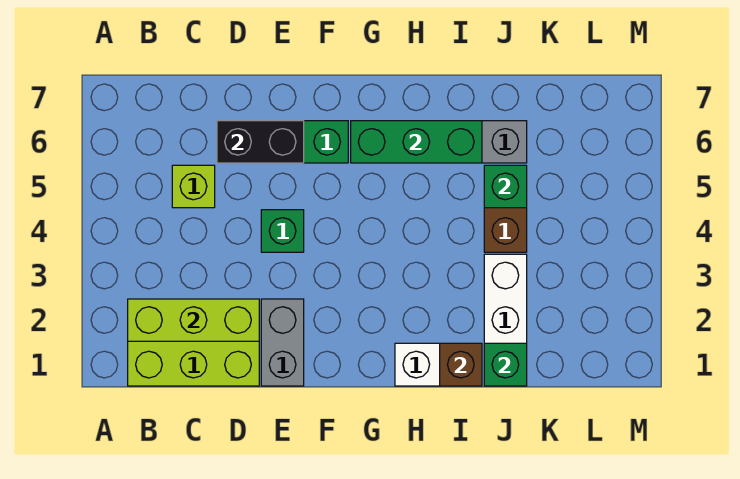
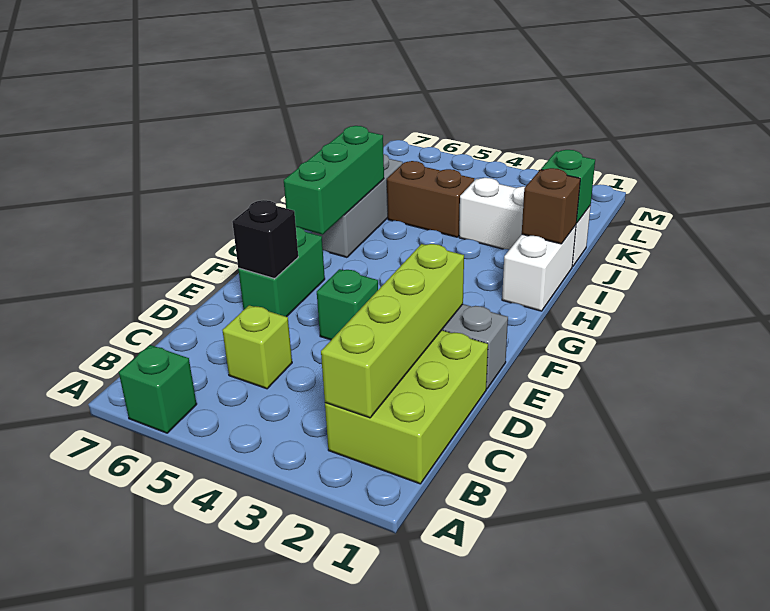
lime brick B2:D2 level 2 -> lime brick B2:E2 level 2
black brick D6:E6 level 2 -> black brick E6 level 2
green brick J5 level 2 -> green brick A6 level 1

